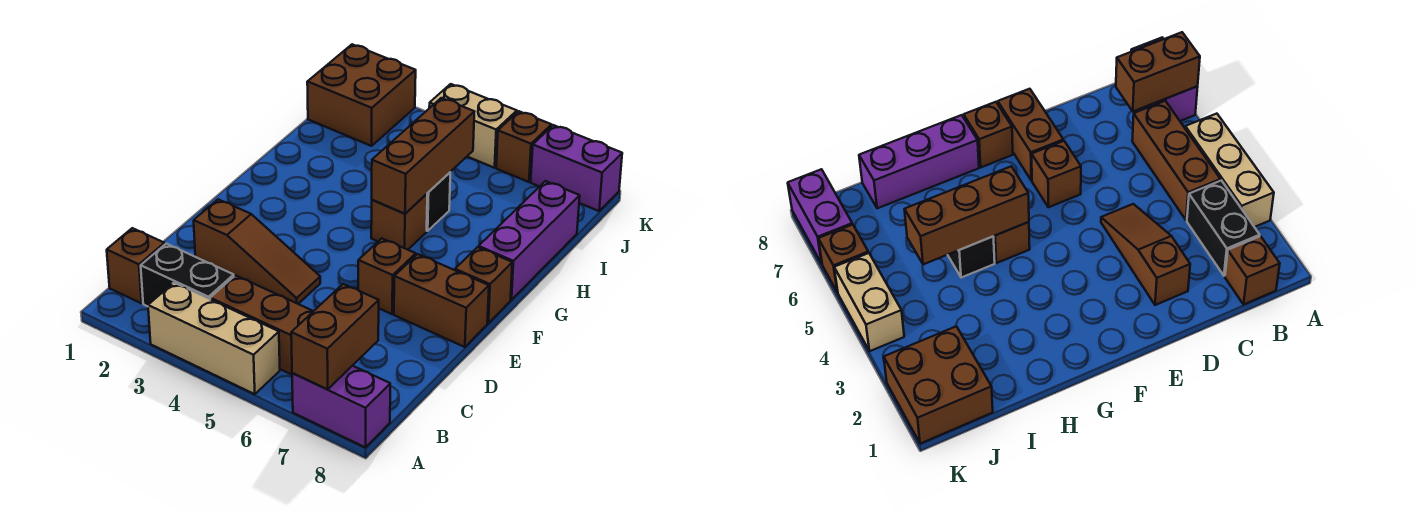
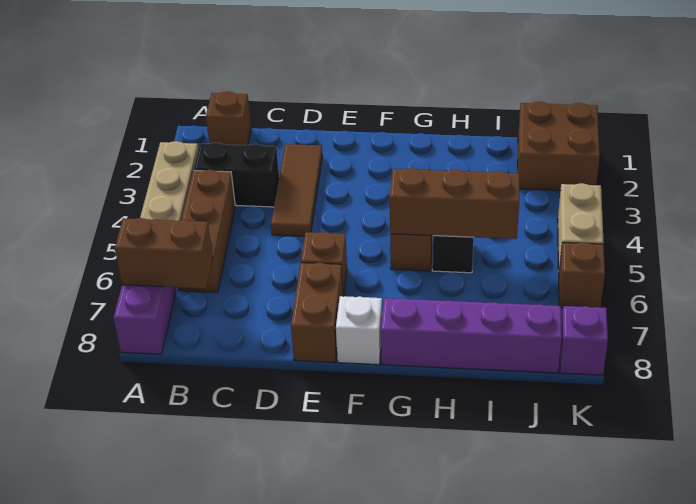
black brick B2:B3 level 1 -> black brick B3:C3 level 1
brown slope D2:D4 level 1 top 2 -> brown tile D2:D4 level 1
brown brick F8 level 1 -> white brick F8 level 1
purple brick G8:I8 level 1 -> purple brick G8:J8 level 1
purple brick K7:K8 level 1 -> purple brick K8 level 1

